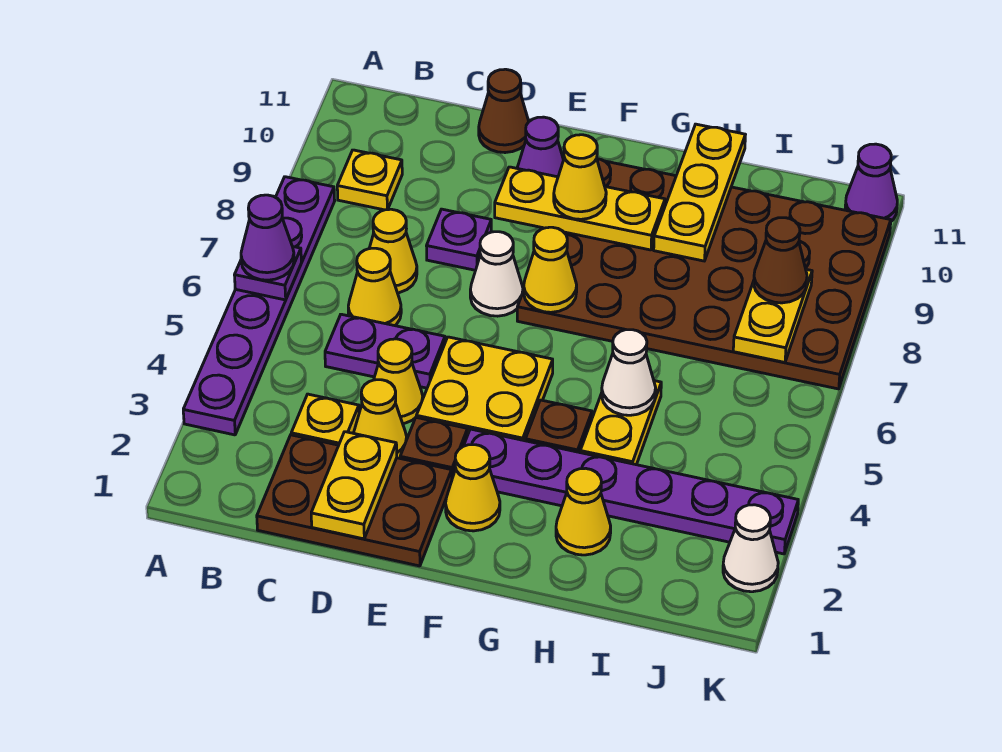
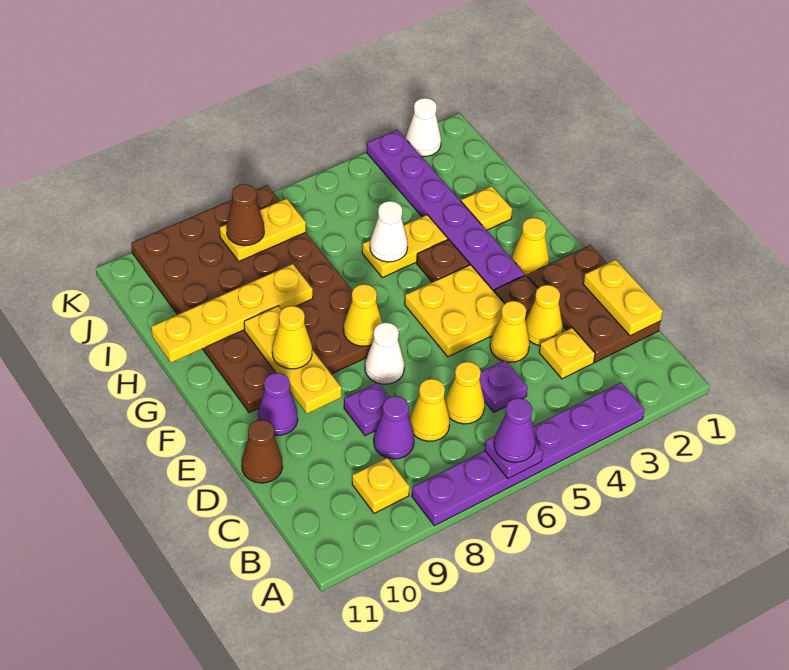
purple plate C5:D5 level 1 -> purple plate C5 level 1
yellow plate D1:D2 level 2 -> yellow plate C1:D1 level 2
yellow cone H2 level 1 -> yellow plate H2 level 1
yellow plate H9:H11 level 2 -> yellow plate H8:H11 level 2
purple cone K11 level 1 -> purple cone C8 level 1

